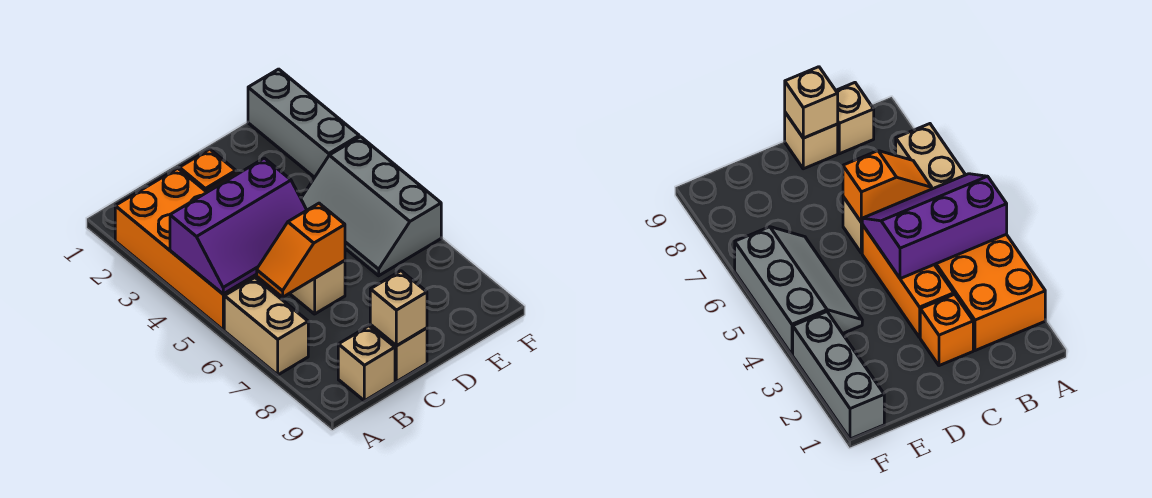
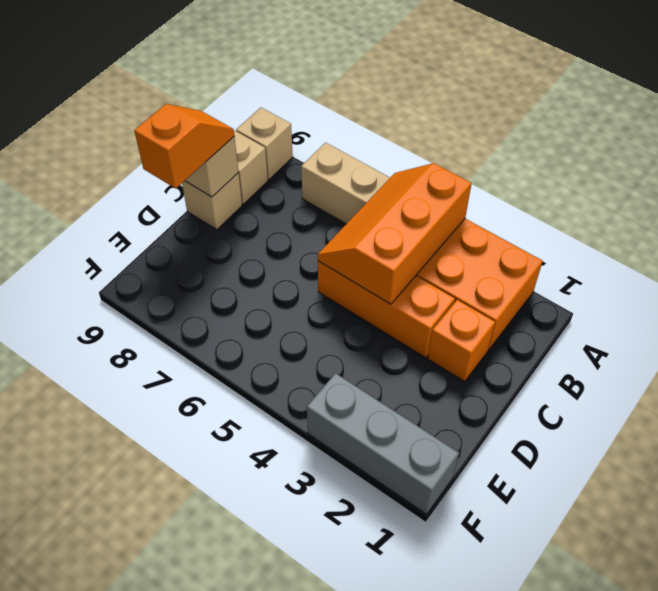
purple slope A4:C5 level 2 top 4 -> orange slope A4:C5 level 2 top 4
orange slope B6:C6 level 2 top C -> orange slope C9:D9 level 3 top D
tan brick C6 level 1 -> tan brick A9 level 1
grey slope E4:F6 level 1 top F -> none

